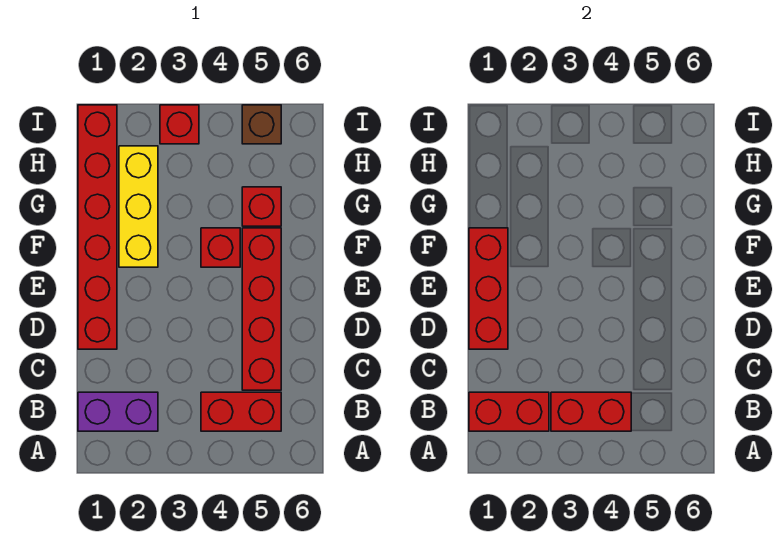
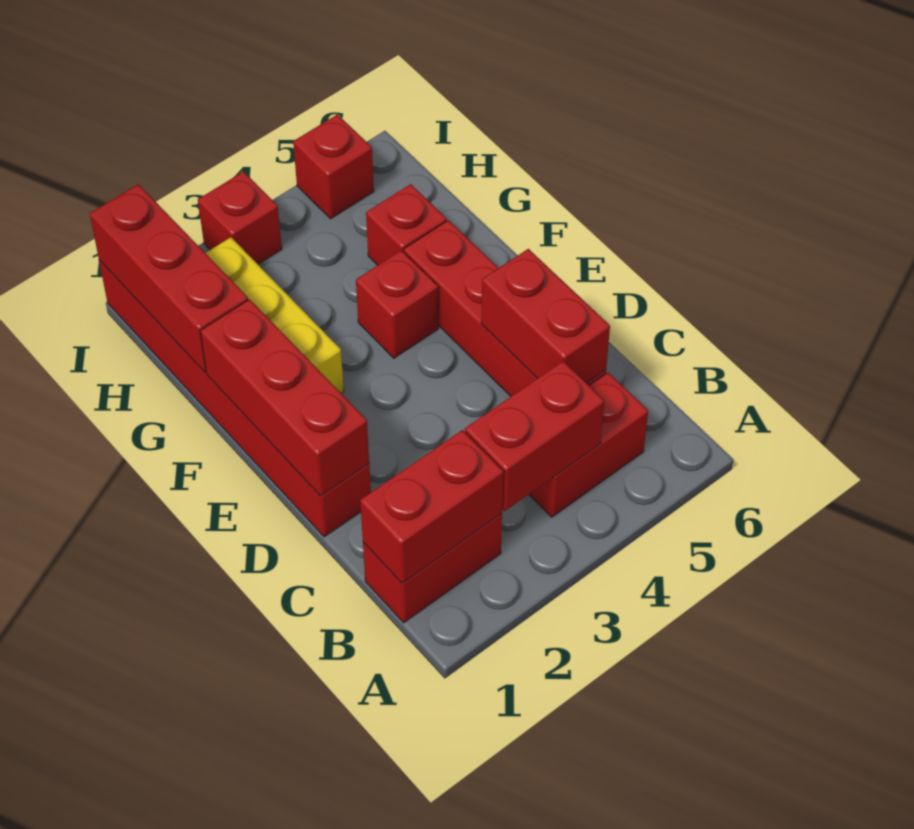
purple brick B1:B2 level 1 -> red brick B1:B2 level 1
none -> red brick C5:D5 level 2
none -> red brick G1:I1 level 2
brown brick I5 level 1 -> red brick I5 level 1

